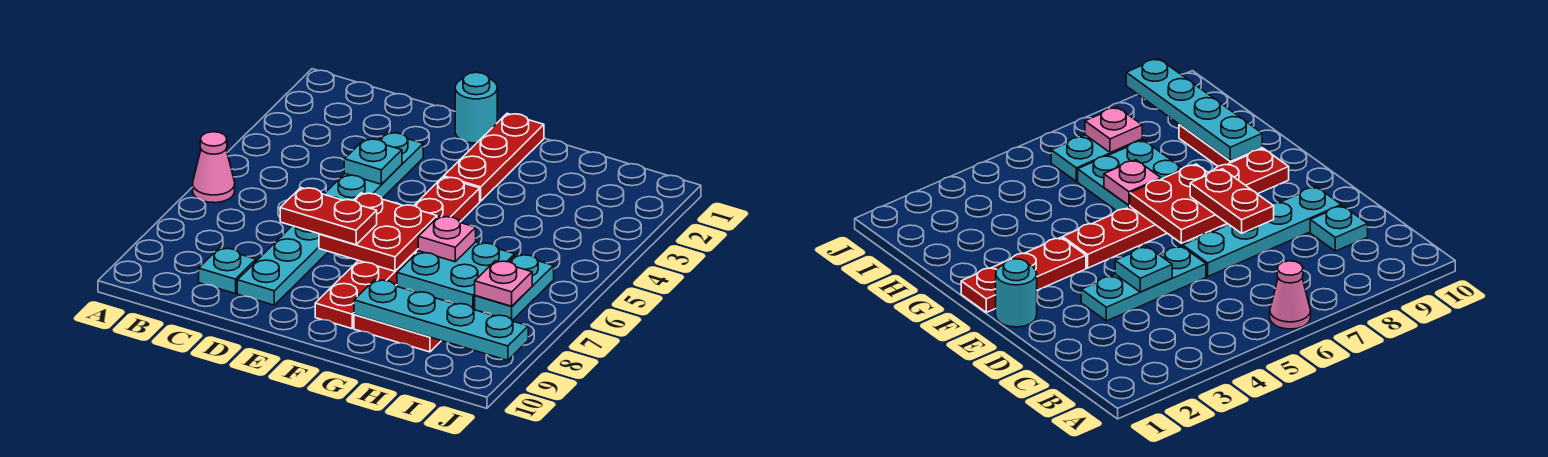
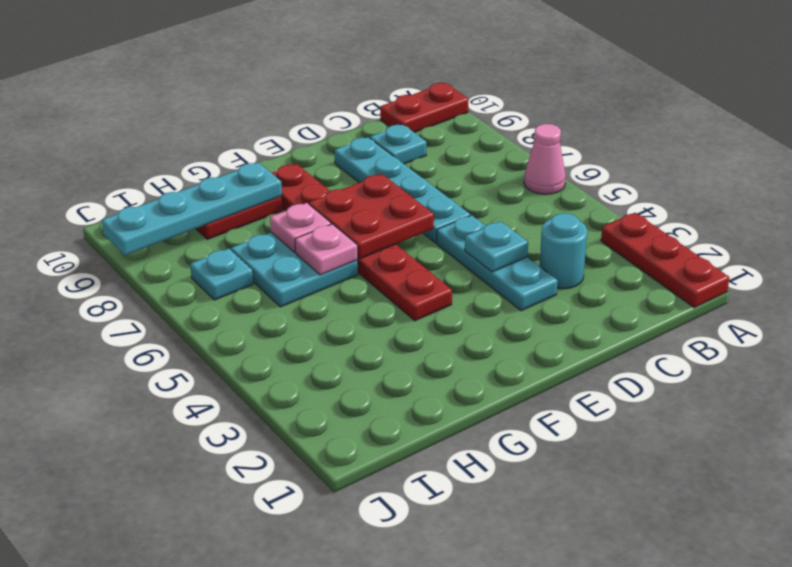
red plate D7:E7 level 3 -> red plate A10:B10 level 1
cyan round brick E1 level 1 -> cyan round brick C3 level 1
red plate F1:F3 level 1 -> red plate A1:A3 level 1
cyan plate I6:I7 level 1 -> cyan plate I7 level 1
pink plate I7 level 2 -> pink plate G7 level 2

